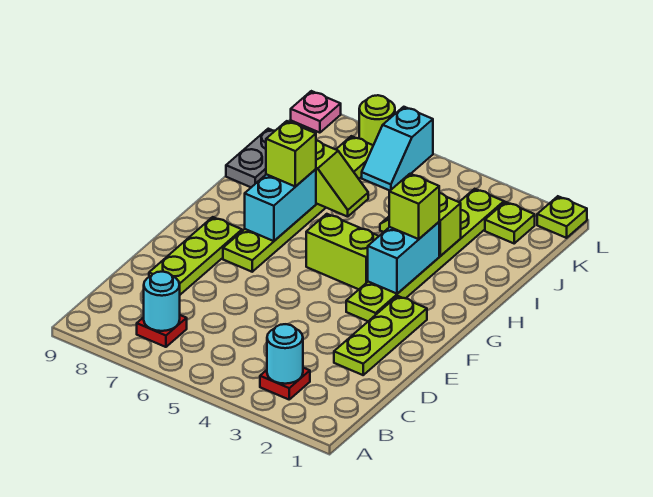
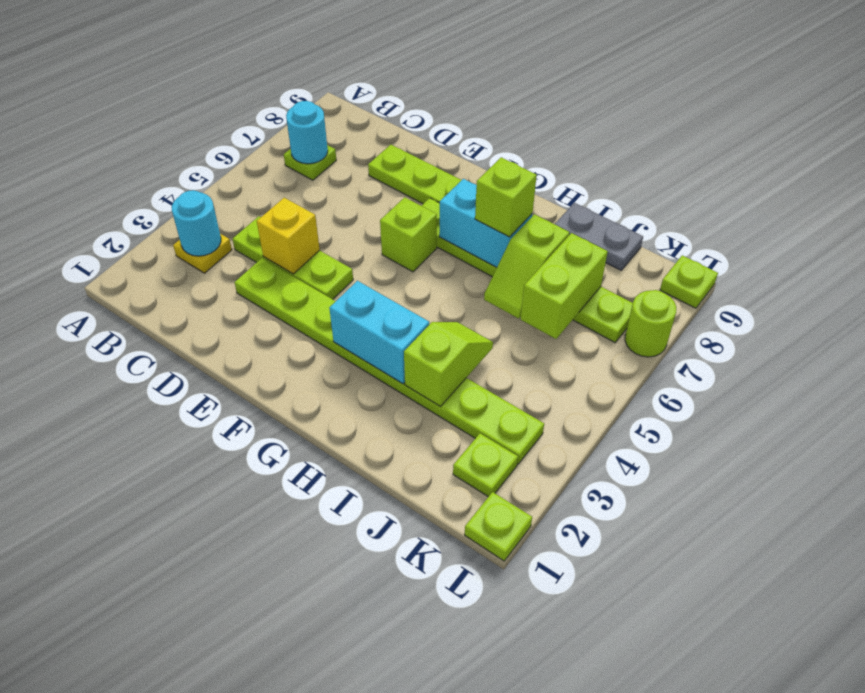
red plate B3 level 1 -> yellow plate B3 level 1
red plate B7 level 1 -> lime plate B7 level 1
lime plate D2:F2 level 1 -> lime plate C4:E4 level 1
none -> yellow brick D4 level 2
lime plate F3:K3 level 1 -> lime plate D3:K3 level 1
lime brick G4:G5 level 1 -> lime brick J6:J7 level 2
lime brick H3 level 3 -> lime brick F6 level 1
cyan slope K6:L6 level 1 top L -> none
pink plate L9 level 1 -> lime plate L9 level 1

